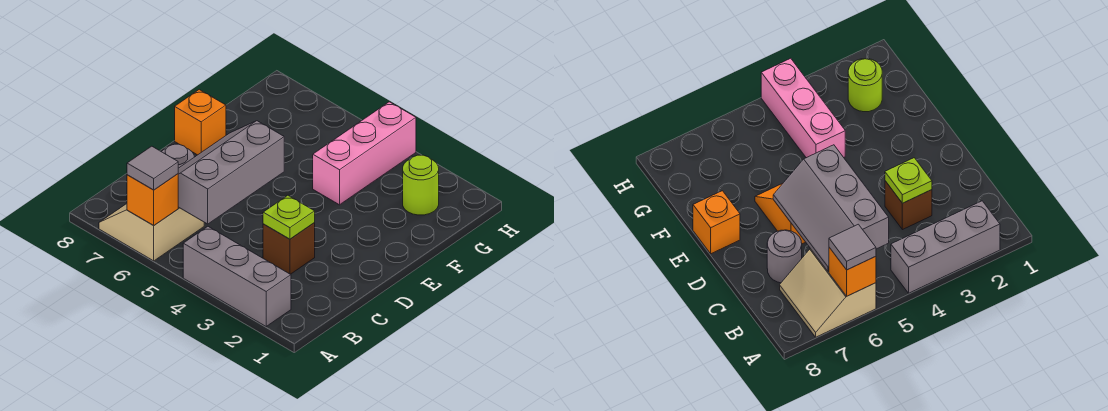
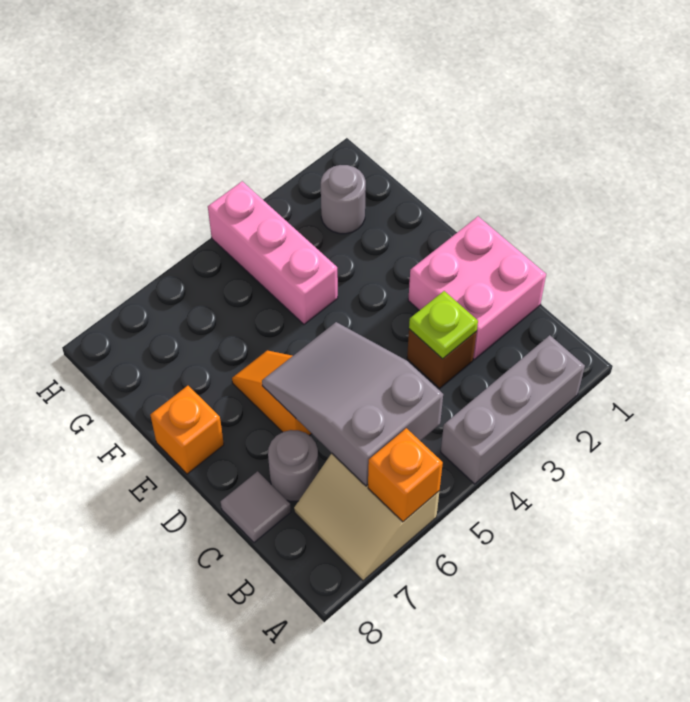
grey tile A6 level 3 -> grey tile C8 level 1
grey slope B5:D6 level 2 top 5 -> grey slope B5:D6 level 2 top B
none -> pink brick C1:D2 level 1
lime round brick G2 level 1 -> grey round brick G2 level 1

